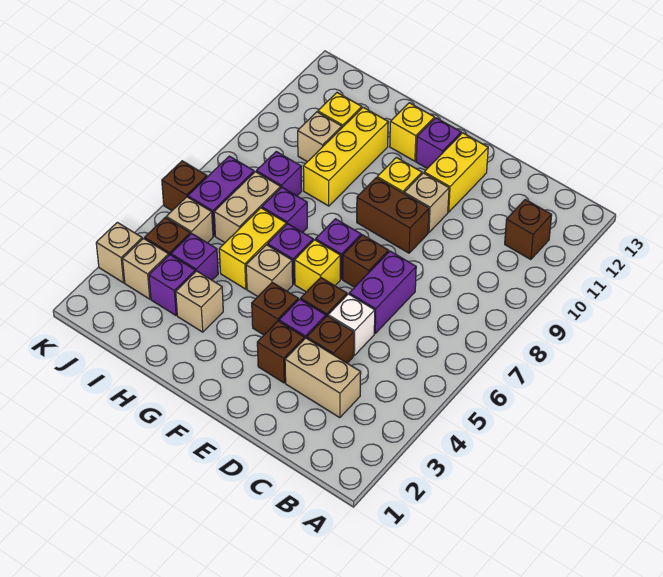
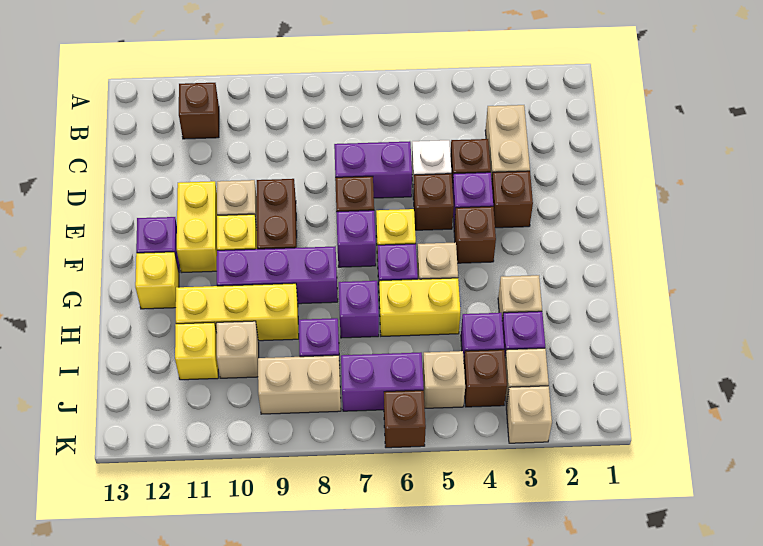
yellow brick E11:E12 level 1 -> yellow brick E11:F11 level 1
none -> purple brick G8:G10 level 1
tan brick I6:I7 level 1 -> tan brick J8:J9 level 1

